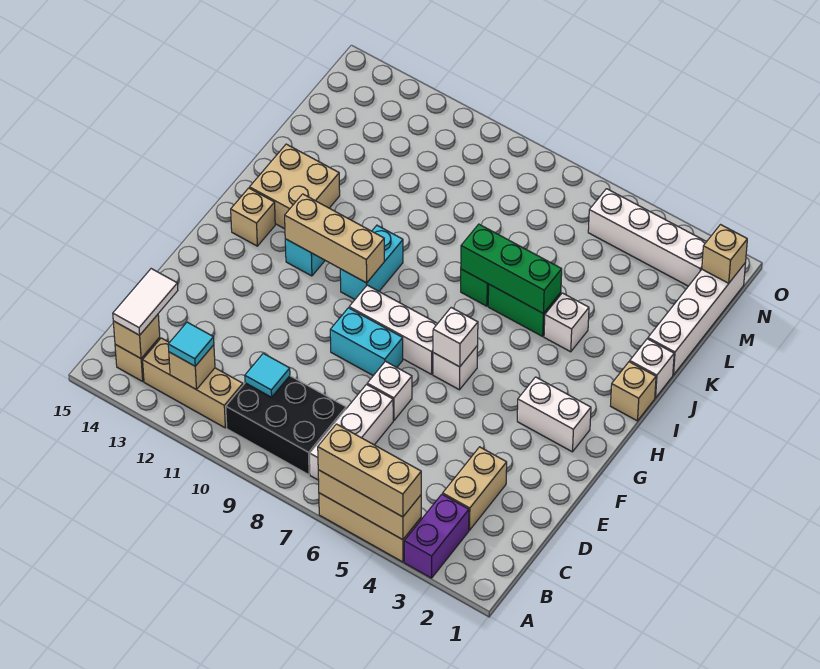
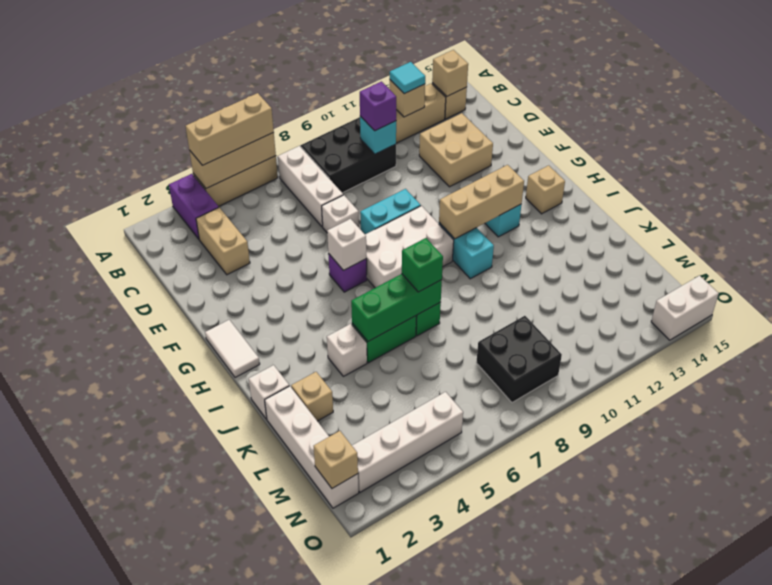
white tile B14:C14 level 3 -> white tile G1:H1 level 1
cyan tile C10 level 2 -> cyan brick C10 level 2
none -> purple brick C10 level 3
white brick G2:G3 level 1 -> white brick O14:O15 level 1
white brick G6 level 1 -> purple brick G6 level 1
white brick G7:G9 level 1 -> white brick G7:H9 level 1
tan brick I1 level 1 -> tan brick K2 level 1
tan brick I13:J14 level 1 -> tan brick D12:E13 level 1
none -> green brick J7 level 3
none -> black brick M8:N9 level 1

